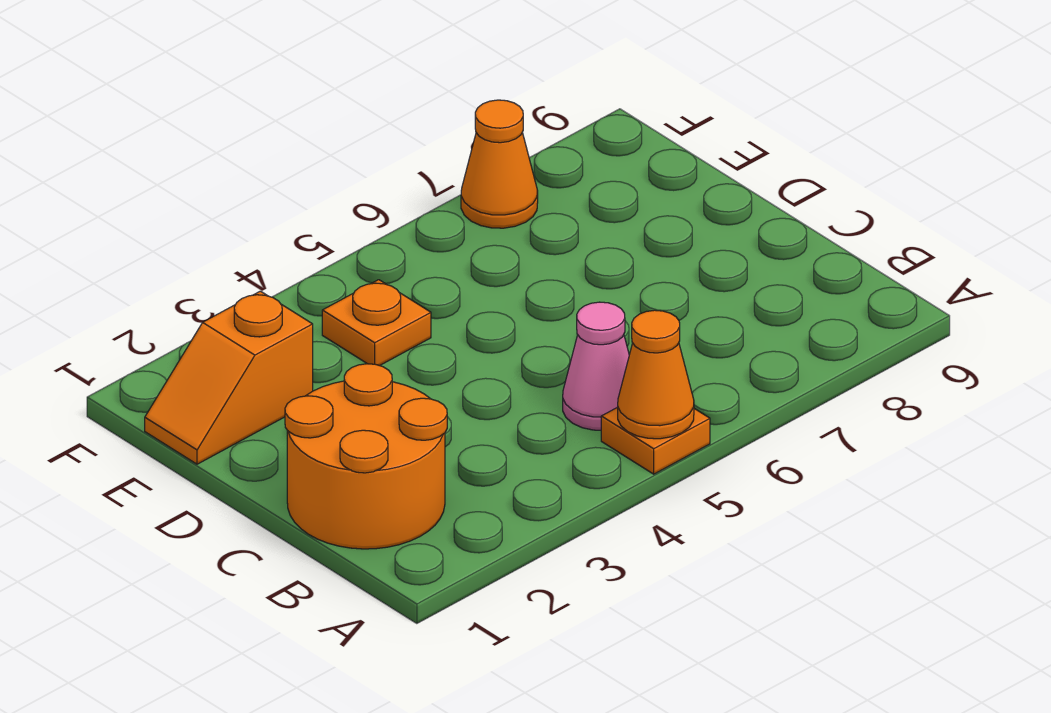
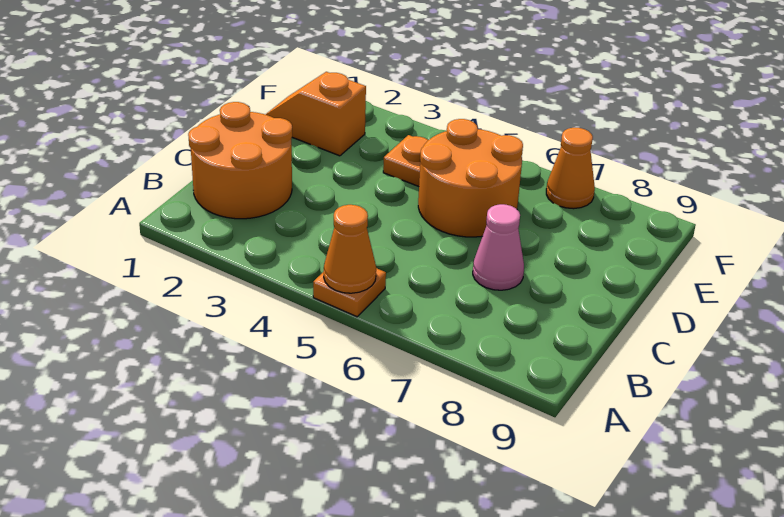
pink cone B5 level 1 -> pink cone C7 level 1
none -> orange round brick D5:E6 level 1

